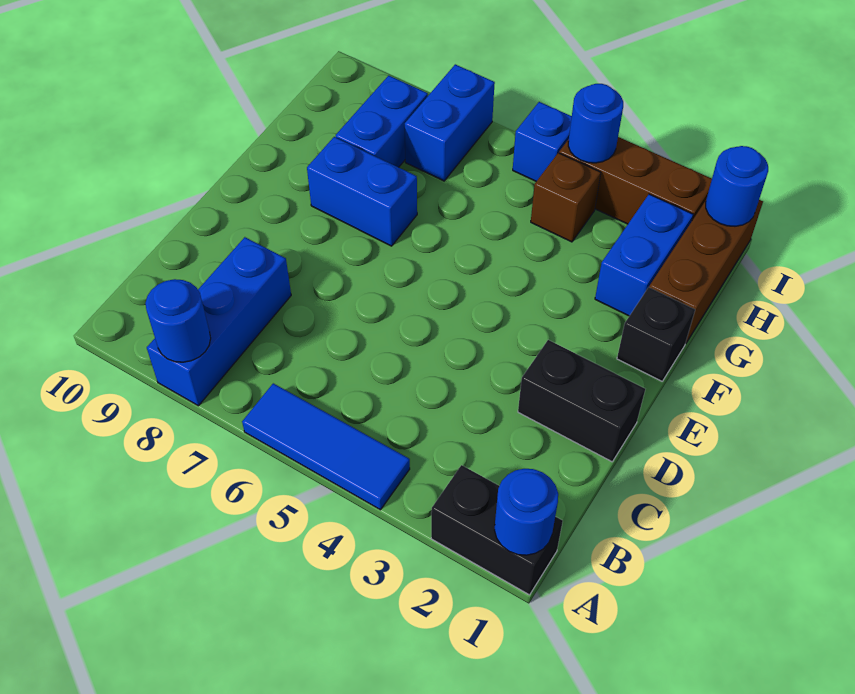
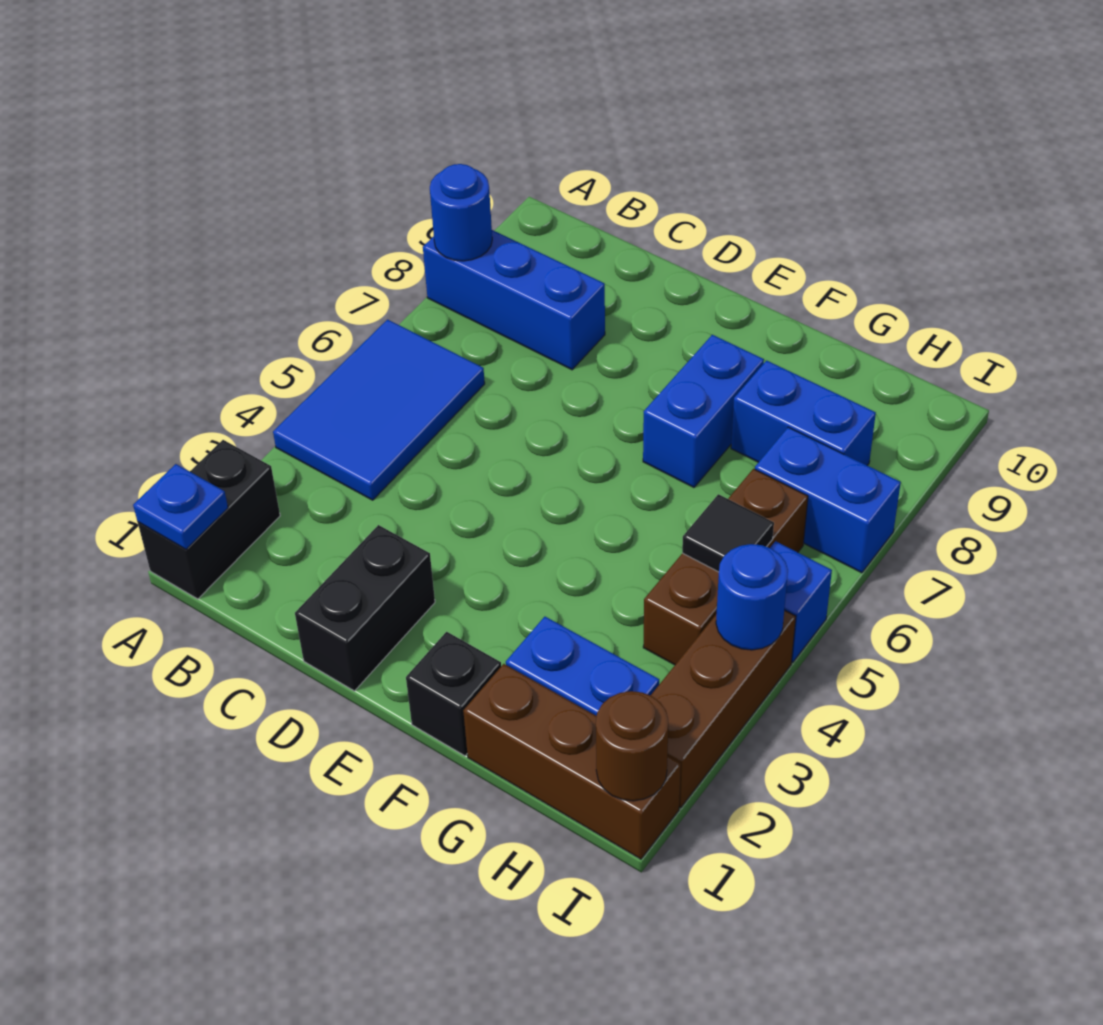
blue round brick A1 level 2 -> blue plate A1 level 2
blue tile A4:A6 level 1 -> blue tile A4:B6 level 1
brown brick H4 level 1 -> brown brick H4:H6 level 1
none -> black tile H5 level 2
blue round brick I1 level 2 -> brown round brick I1 level 2

